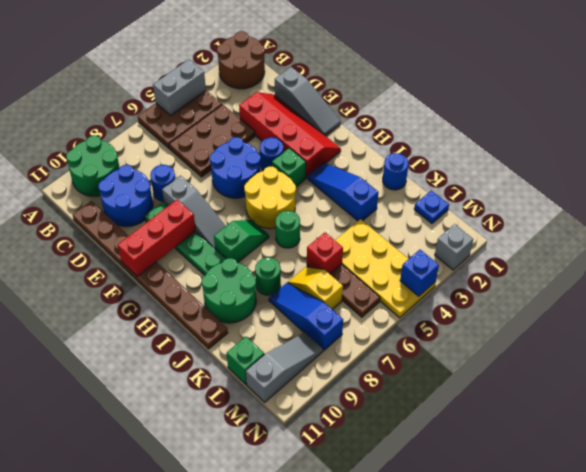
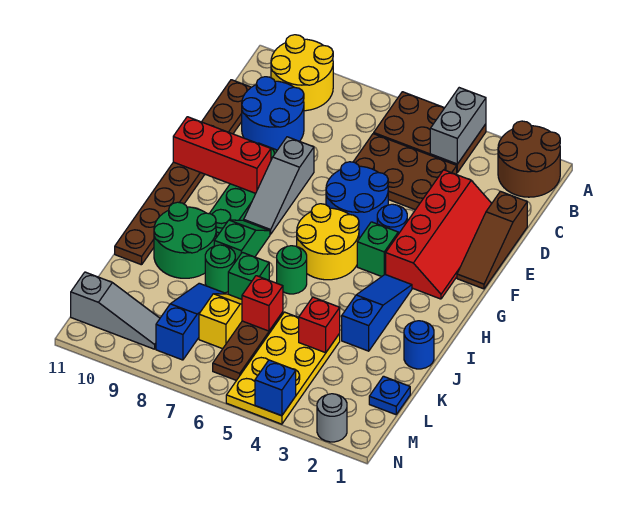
grey brick A4:A5 level 2 -> grey brick A4:B4 level 2
green round brick A9:B10 level 1 -> yellow round brick A9:B10 level 1
grey slope D1:F1 level 1 top D -> brown slope D1:F1 level 1 top D
blue round brick D8 level 1 -> none
green slope H7:H8 level 1 top 8 -> green slope H8:I8 level 1 top I
none -> red brick K4 level 2
green brick L11 level 1 -> green brick J7 level 1
grey brick N2 level 1 -> grey round brick N2 level 1

